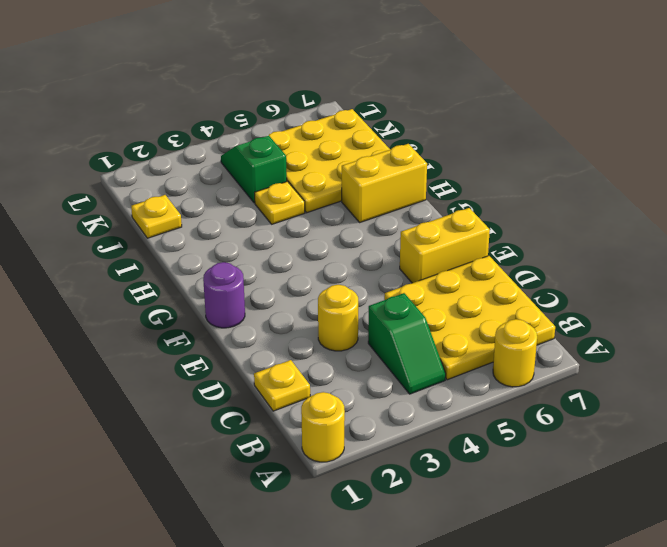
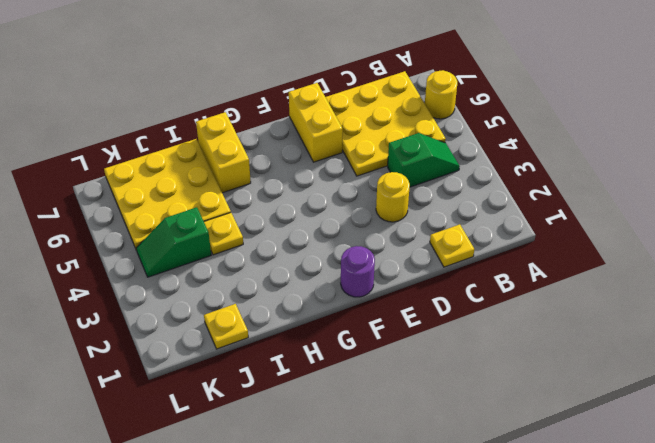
yellow round brick A1 level 1 -> none

